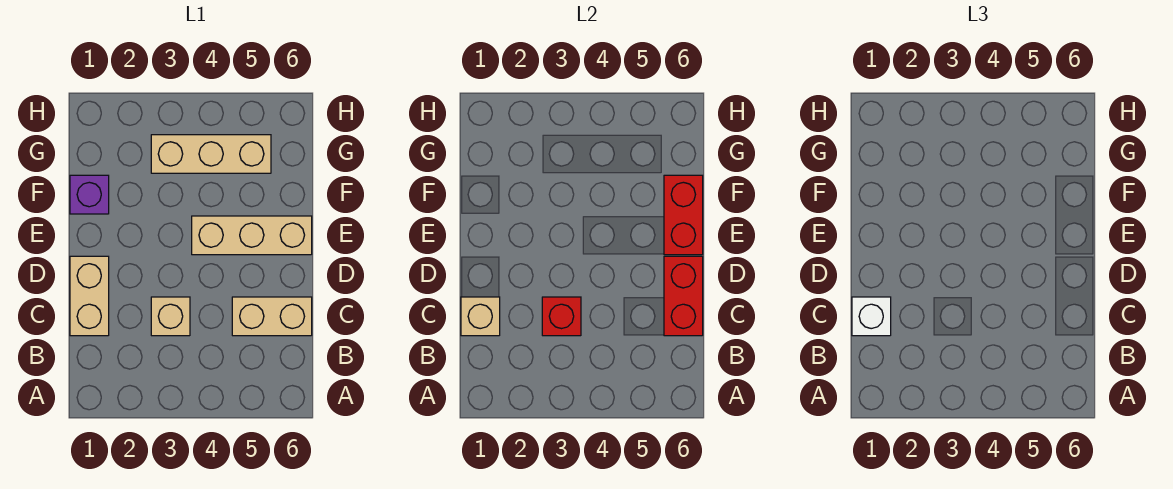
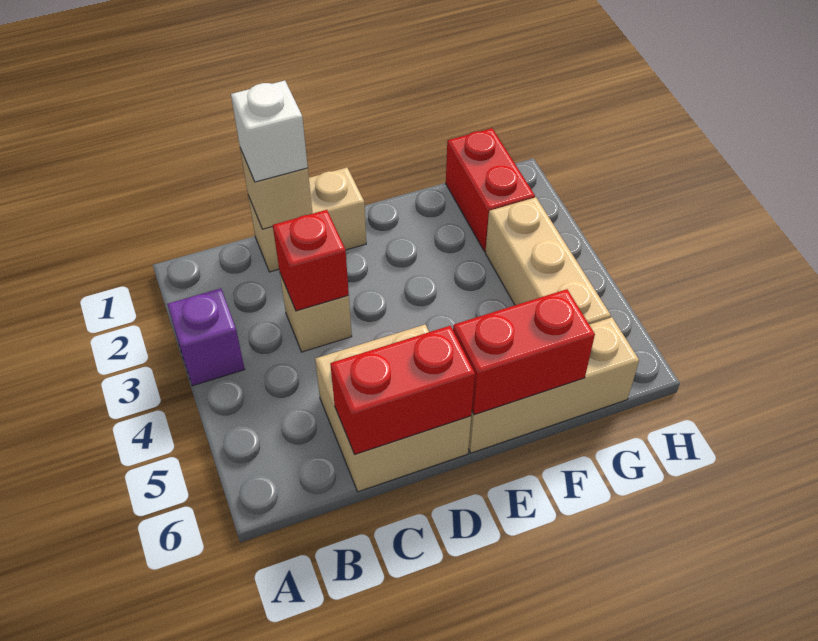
tan brick C5:C6 level 1 -> tan brick C5:D6 level 1
tan brick E4:E6 level 1 -> tan brick E6:G6 level 1
purple brick F1 level 1 -> purple brick A3 level 1
none -> red brick G1:G2 level 1

